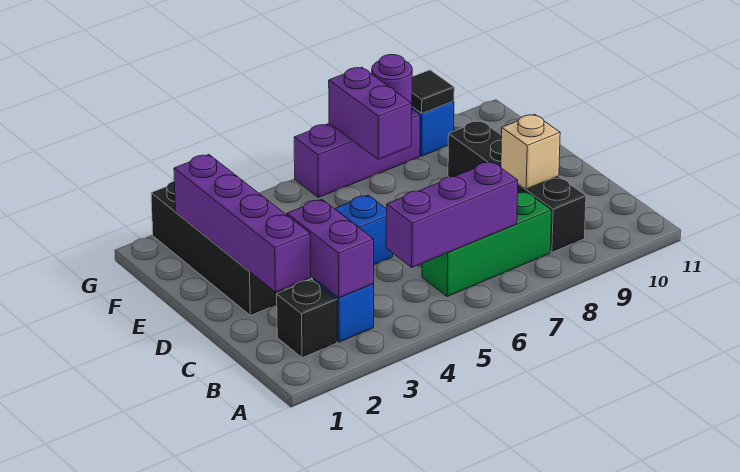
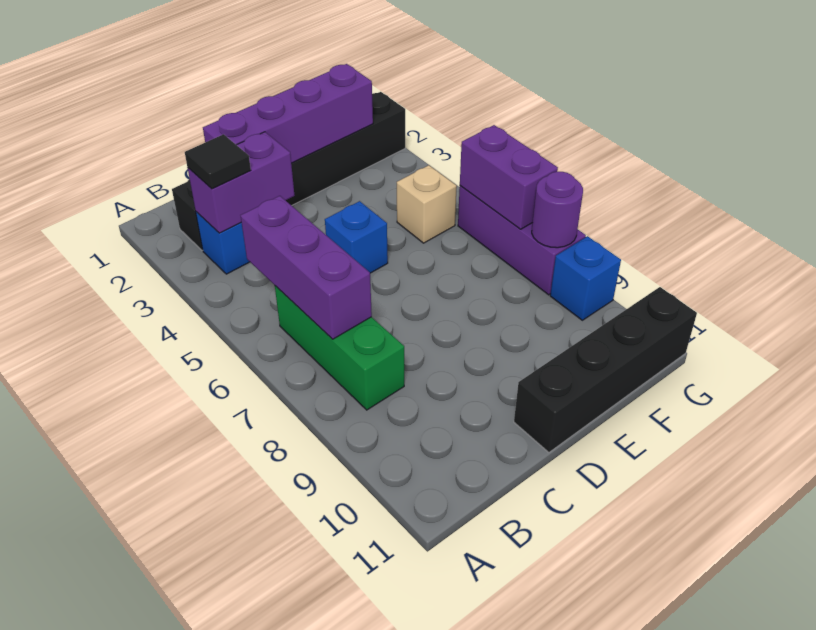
black brick B9:E9 level 1 -> black brick D11:G11 level 1
tan brick C9 level 2 -> tan brick F5 level 1
purple brick F7:G7 level 2 -> purple brick G6:G7 level 2
black tile G9 level 2 -> black tile B3 level 3

